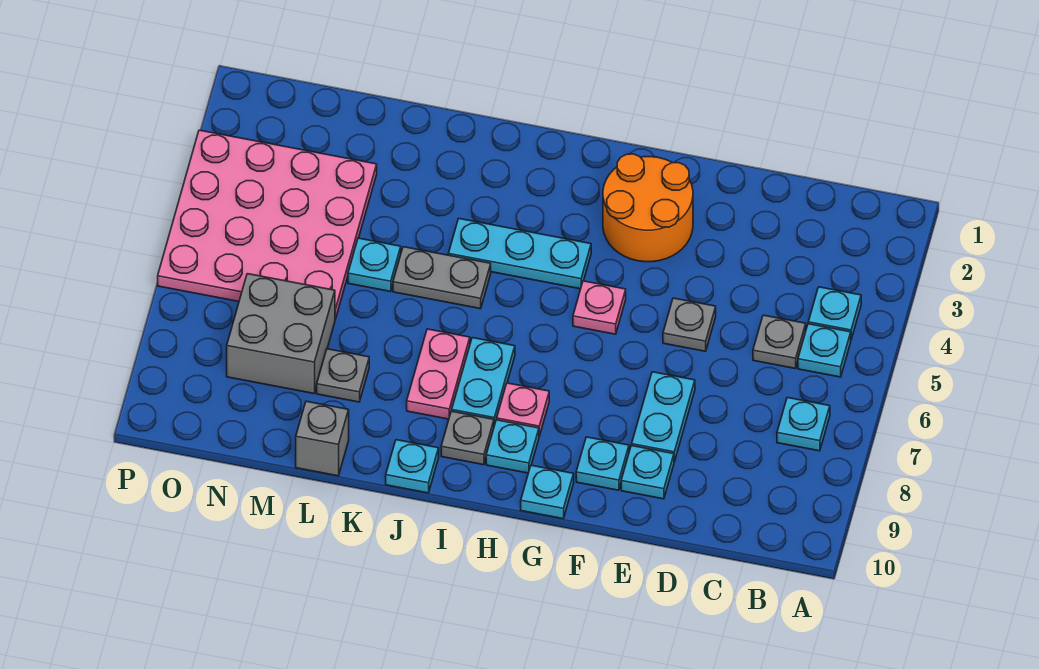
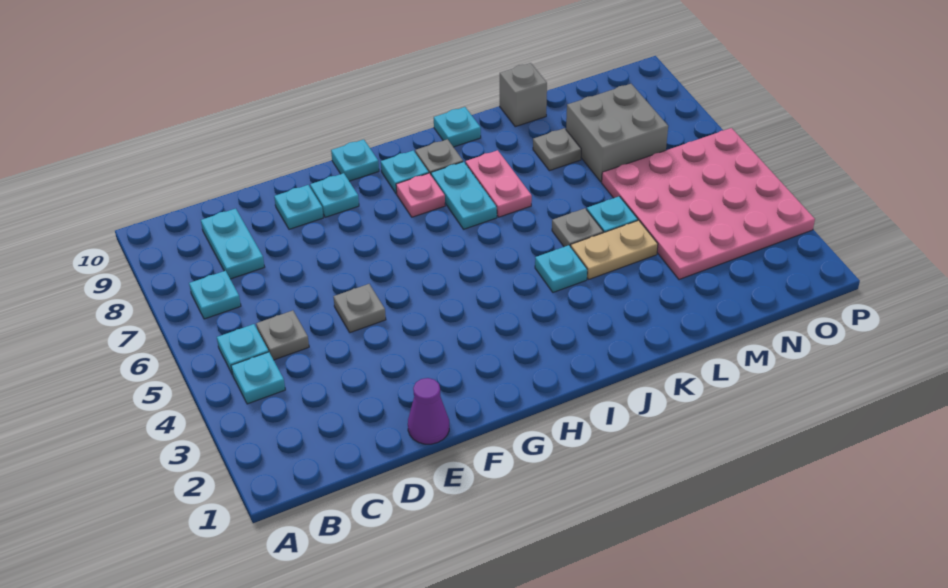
none -> purple cone E1 level 1
cyan plate E7:E8 level 1 -> cyan plate C8:C9 level 1
orange round brick F2:G3 level 1 -> none
pink plate G5 level 1 -> none
cyan plate H4:J4 level 1 -> cyan plate J4 level 1
grey plate J5:K5 level 1 -> grey plate K5 level 1
none -> tan plate K4:L4 level 1

